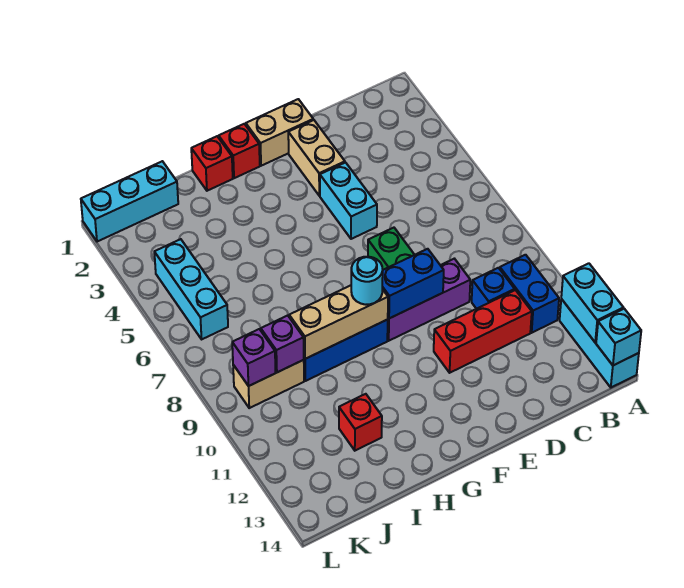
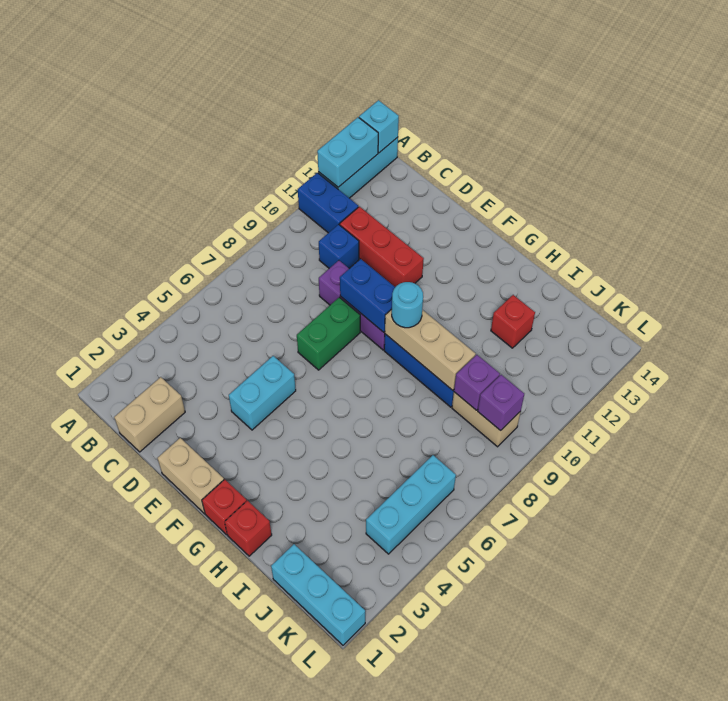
blue brick B10:B11 level 1 -> blue brick A11:B11 level 1
tan brick E2:E3 level 1 -> tan brick C1:C2 level 1

